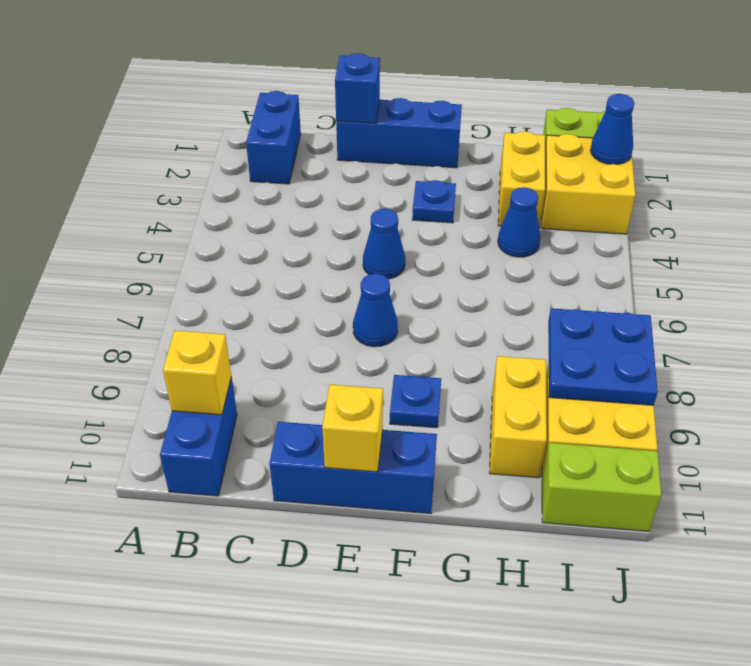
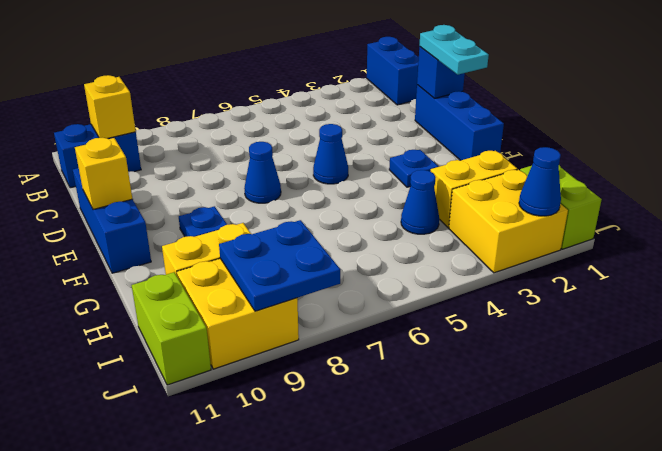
blue brick B1:B2 level 1 -> blue brick A1:B1 level 1
none -> cyan plate D1:E1 level 3

